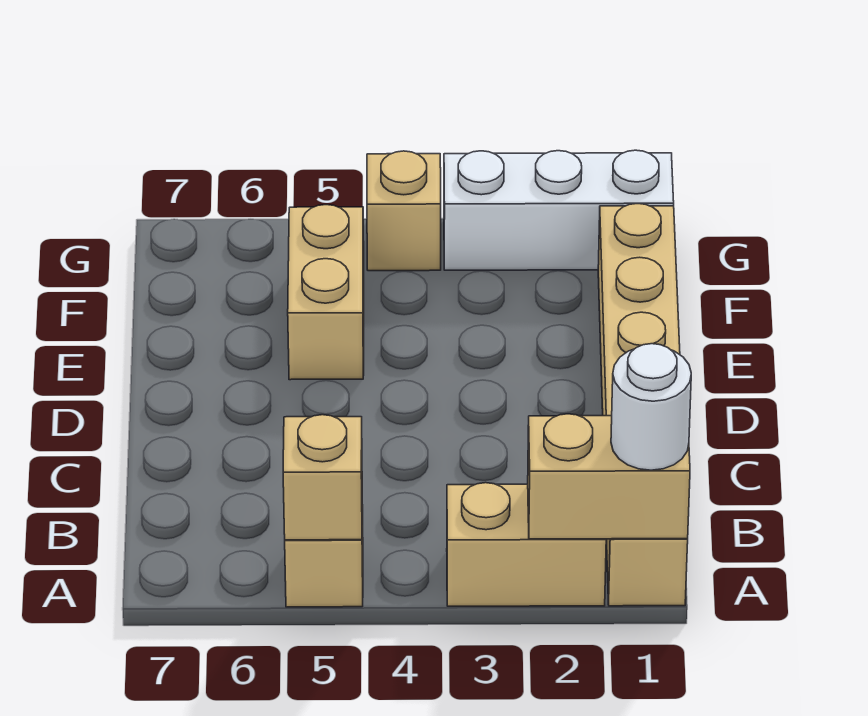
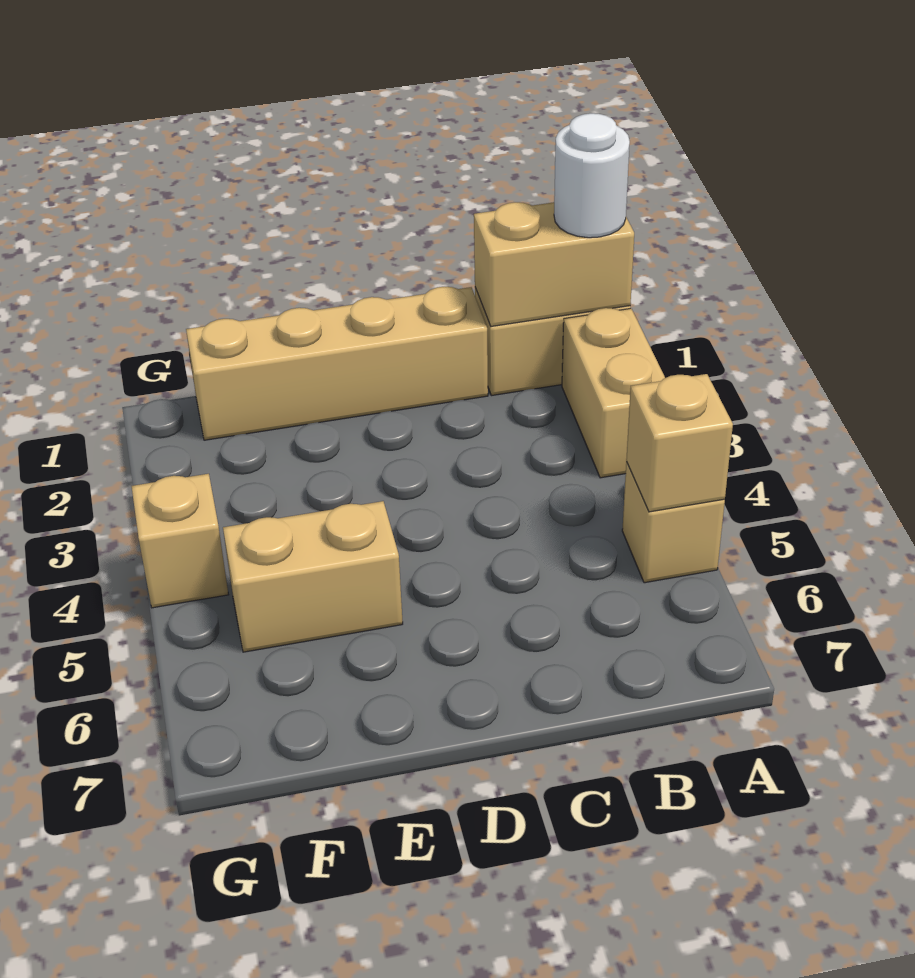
tan brick A1:A2 level 2 -> tan brick A1:B1 level 2
white brick G1:G3 level 1 -> none

